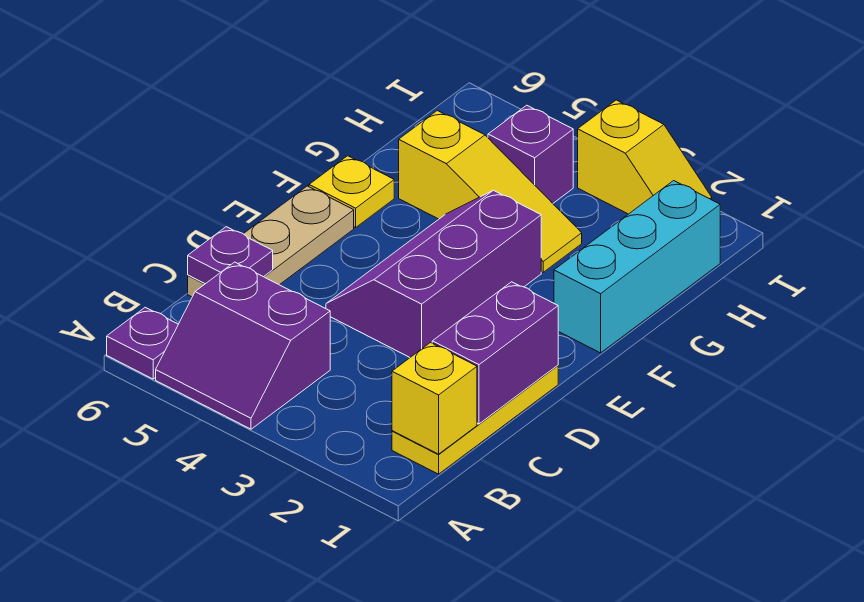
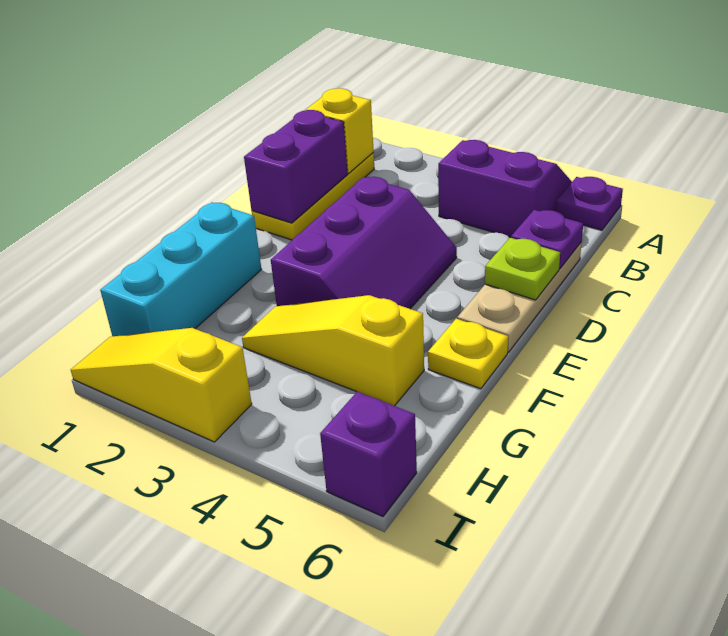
none -> lime plate D6 level 2
purple brick H4 level 1 -> purple brick I6 level 1
yellow slope I2:I3 level 1 top 3 -> yellow slope I1:I3 level 1 top 3

